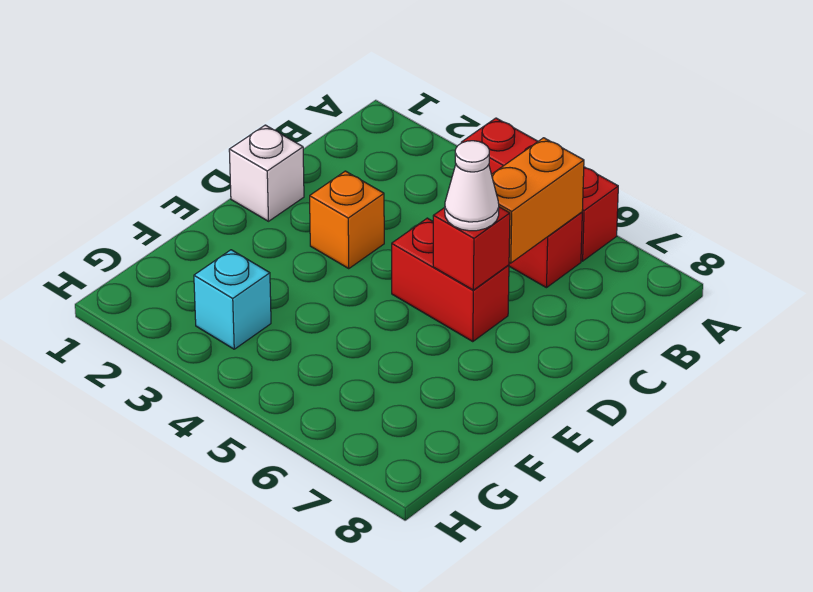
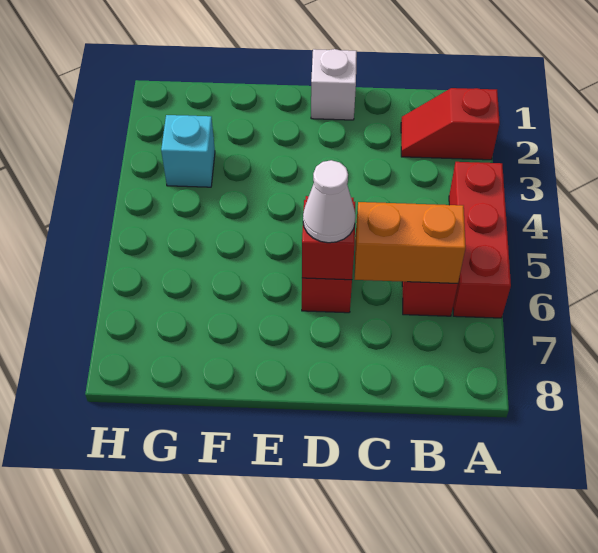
none -> red slope A2:B2 level 1 top A
orange brick D3 level 1 -> none

